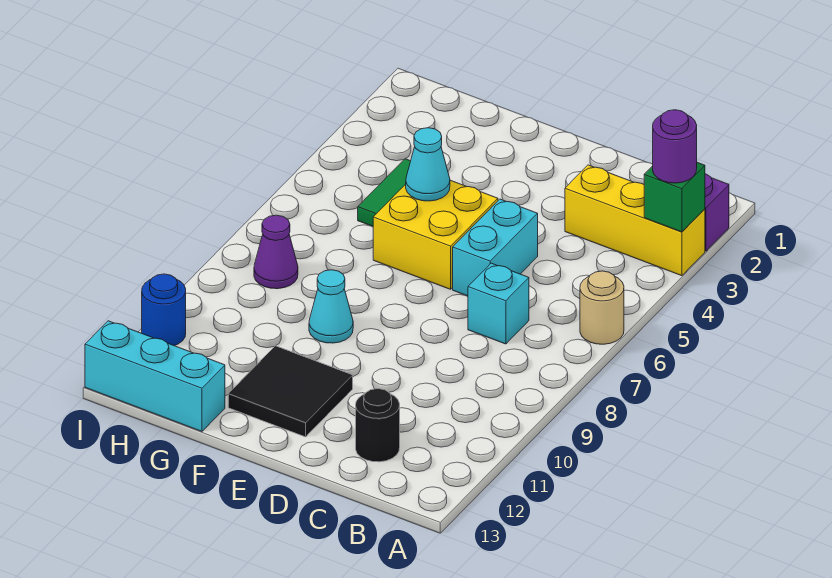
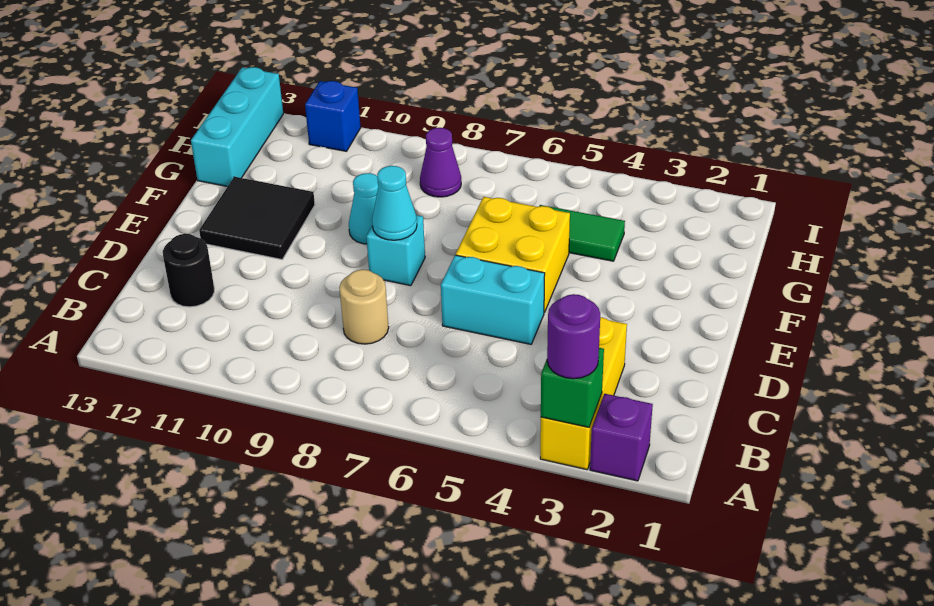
tan round brick A6 level 1 -> tan round brick C8 level 1
cyan brick C7 level 1 -> cyan brick E8 level 1
cyan cone F5 level 2 -> cyan cone E8 level 2
blue round brick I11 level 1 -> blue brick I11 level 1

